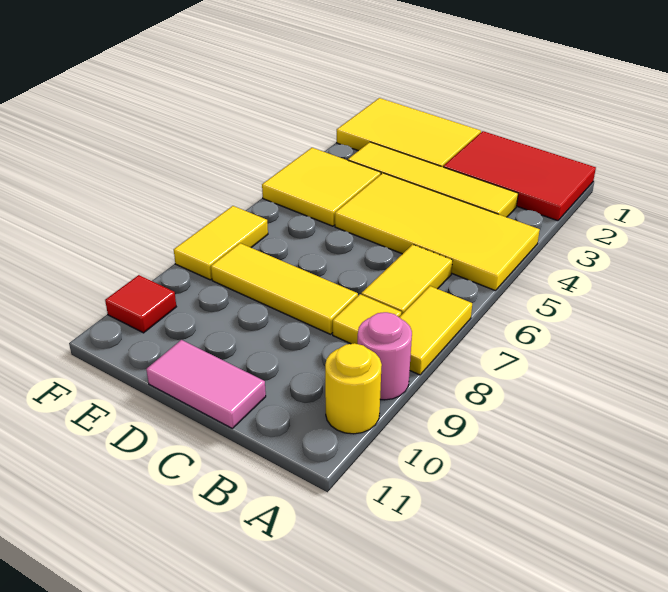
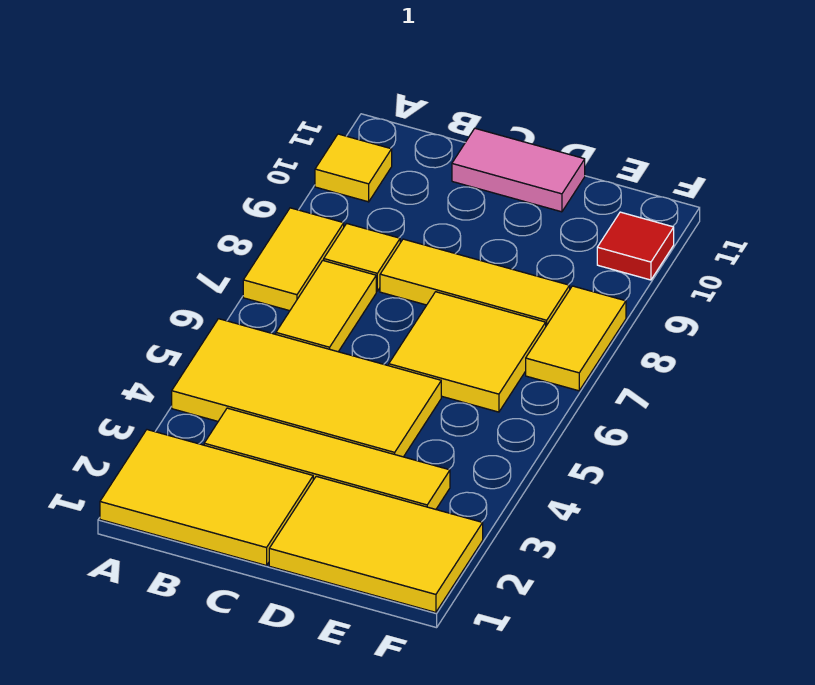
red tile A1:C2 level 1 -> yellow tile A1:C2 level 1
pink round brick A9 level 1 -> none
yellow round brick A10 level 1 -> yellow tile A10 level 1
yellow tile E4:F5 level 1 -> yellow tile D6:E7 level 1

